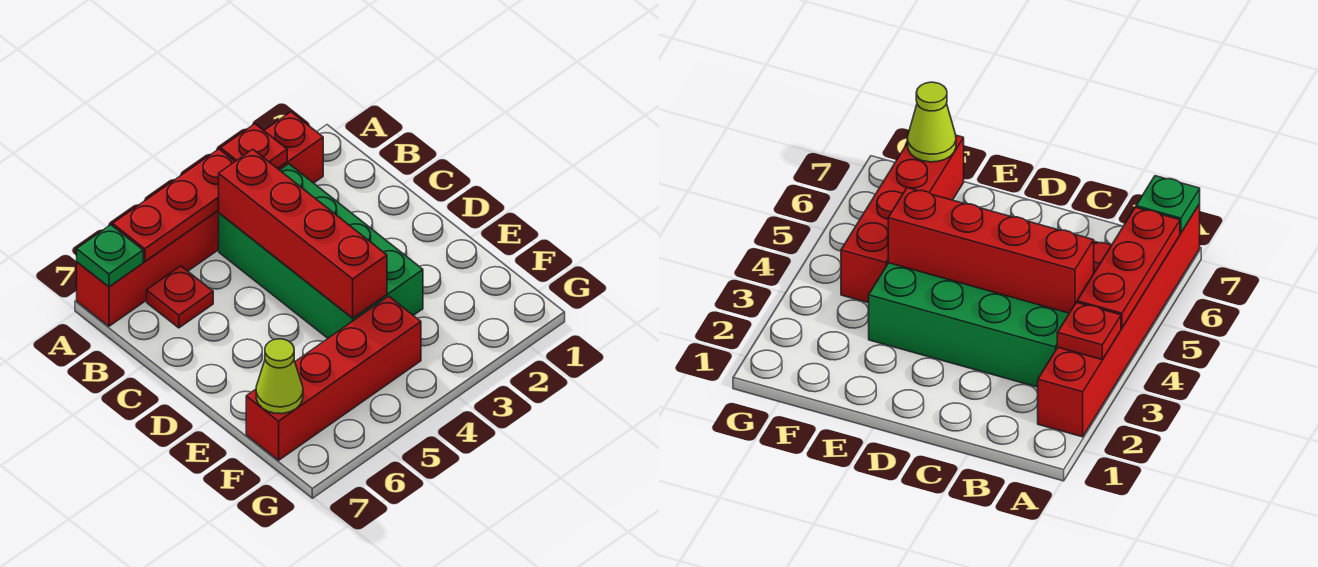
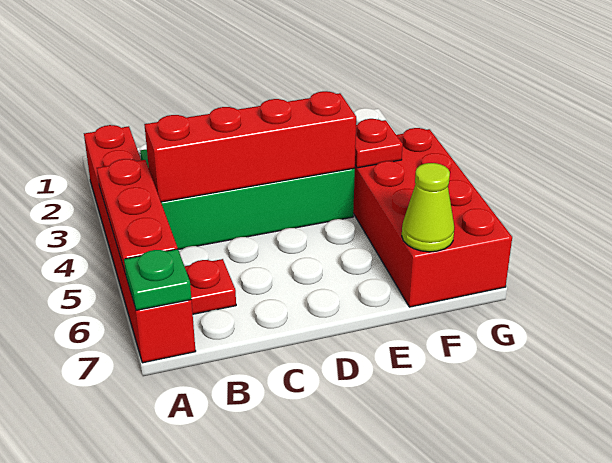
red plate A3 level 2 -> red plate F4 level 2
red brick F4:F7 level 1 -> red brick F4:G7 level 1

